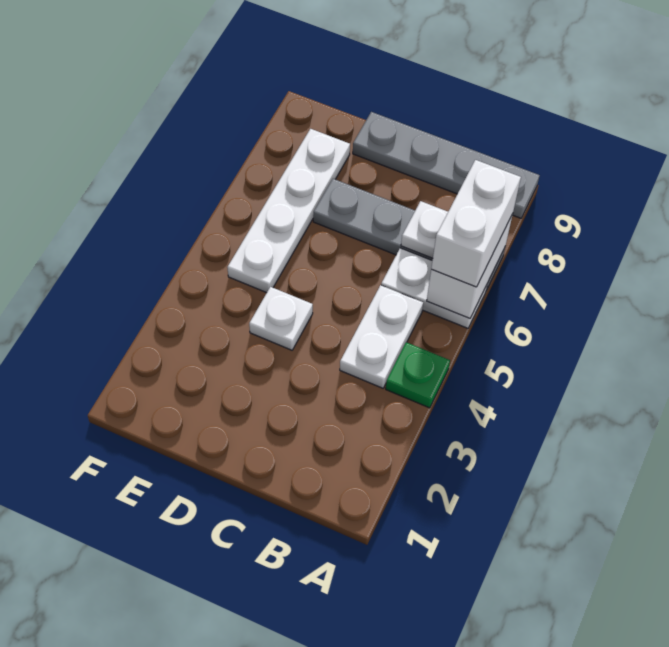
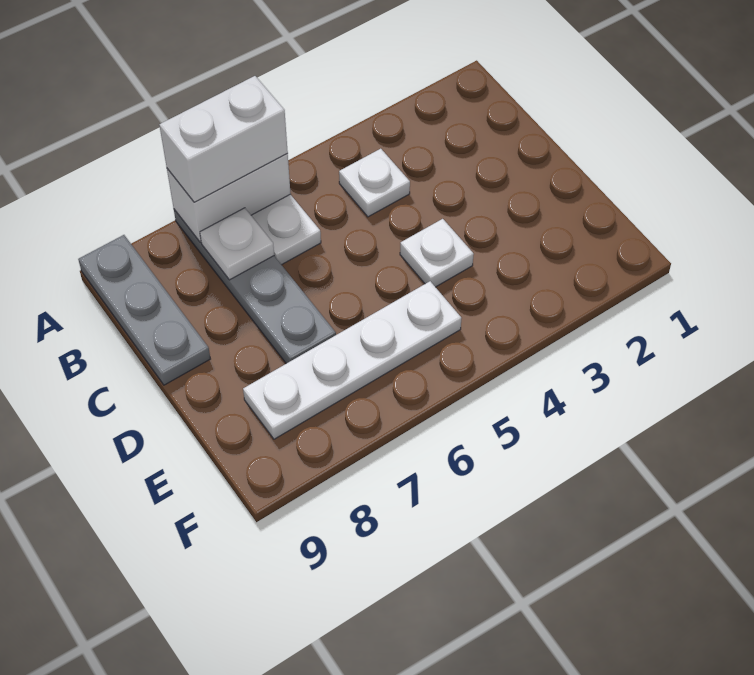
green plate A4 level 1 -> none
grey plate A9:D9 level 1 -> grey plate A9:C9 level 1
white plate B4:B5 level 1 -> white plate B4 level 1

